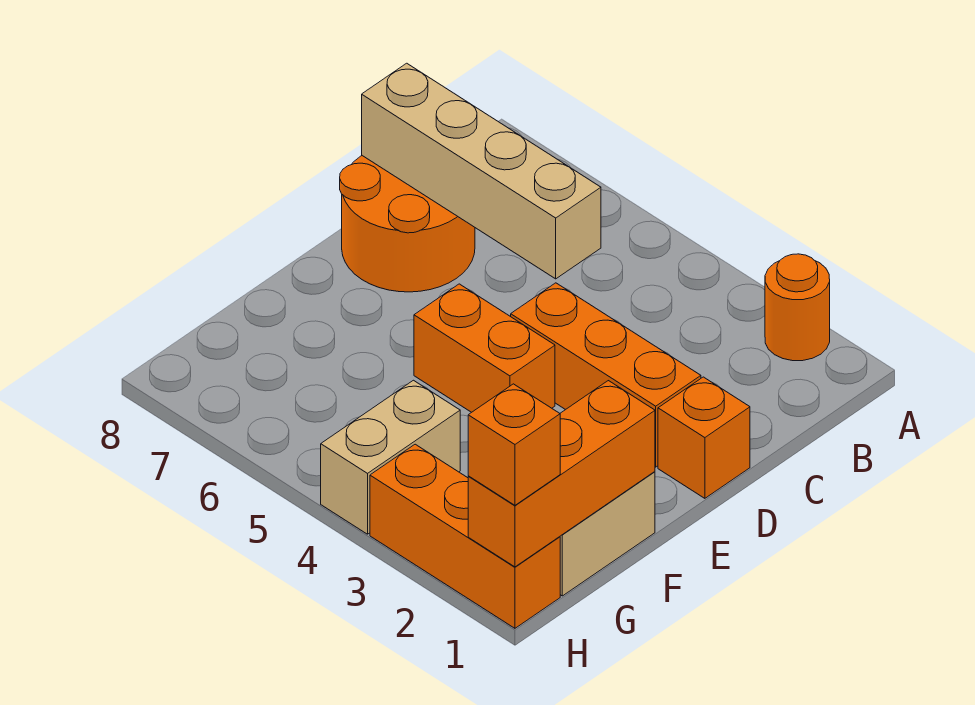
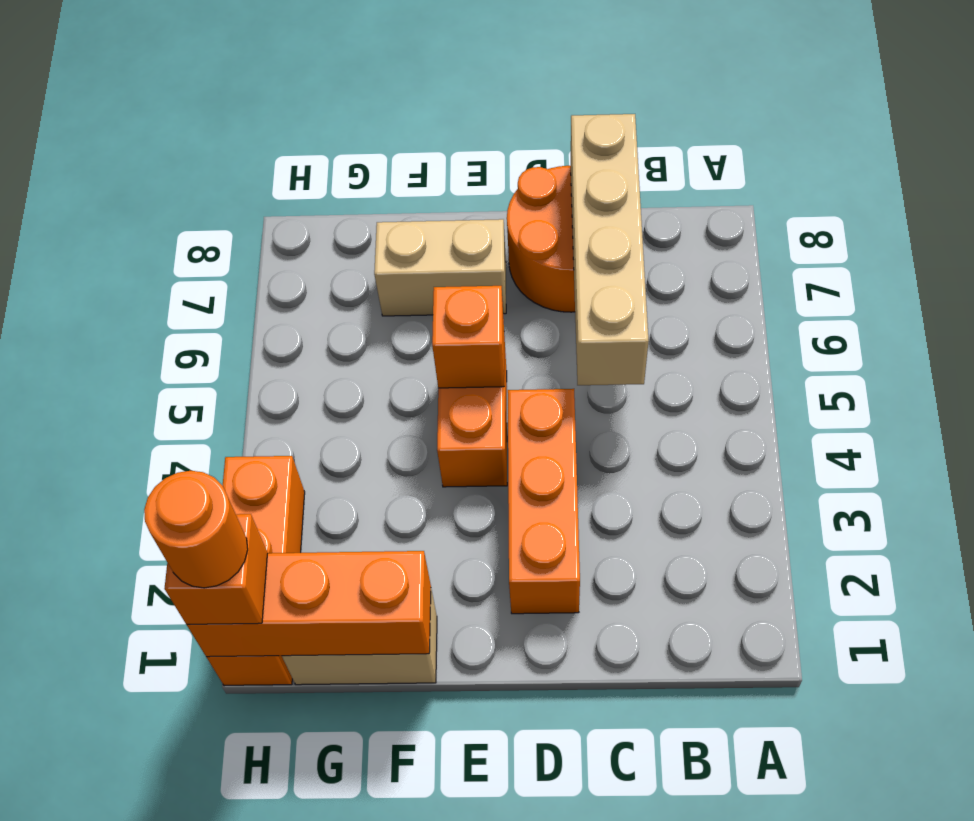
orange round brick A2 level 1 -> orange round brick H1 level 4
orange brick D1 level 1 -> orange brick E5 level 2
tan brick G4:H4 level 1 -> tan brick E7:F7 level 1

